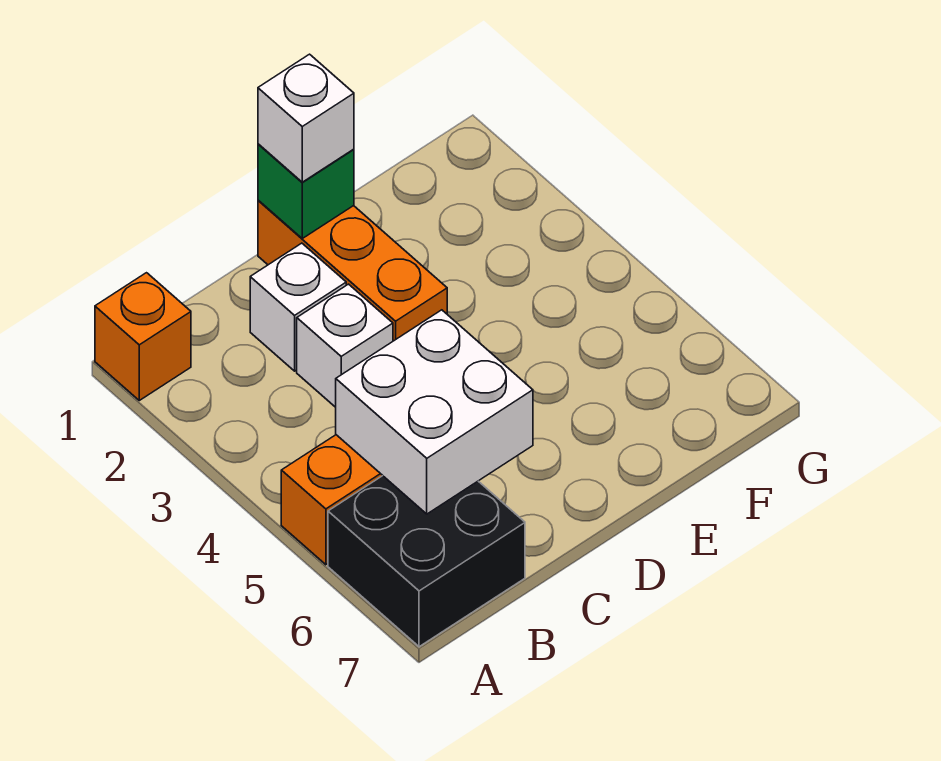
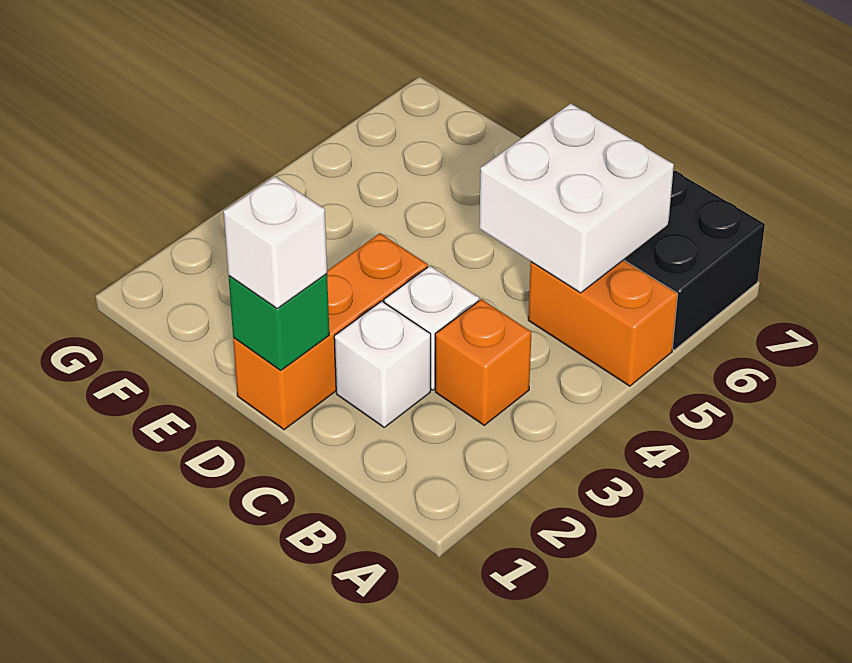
orange brick A1 level 1 -> orange brick B3 level 1

